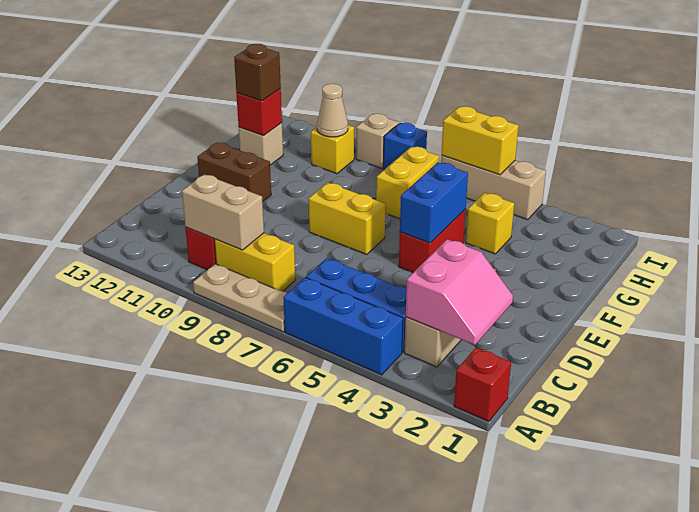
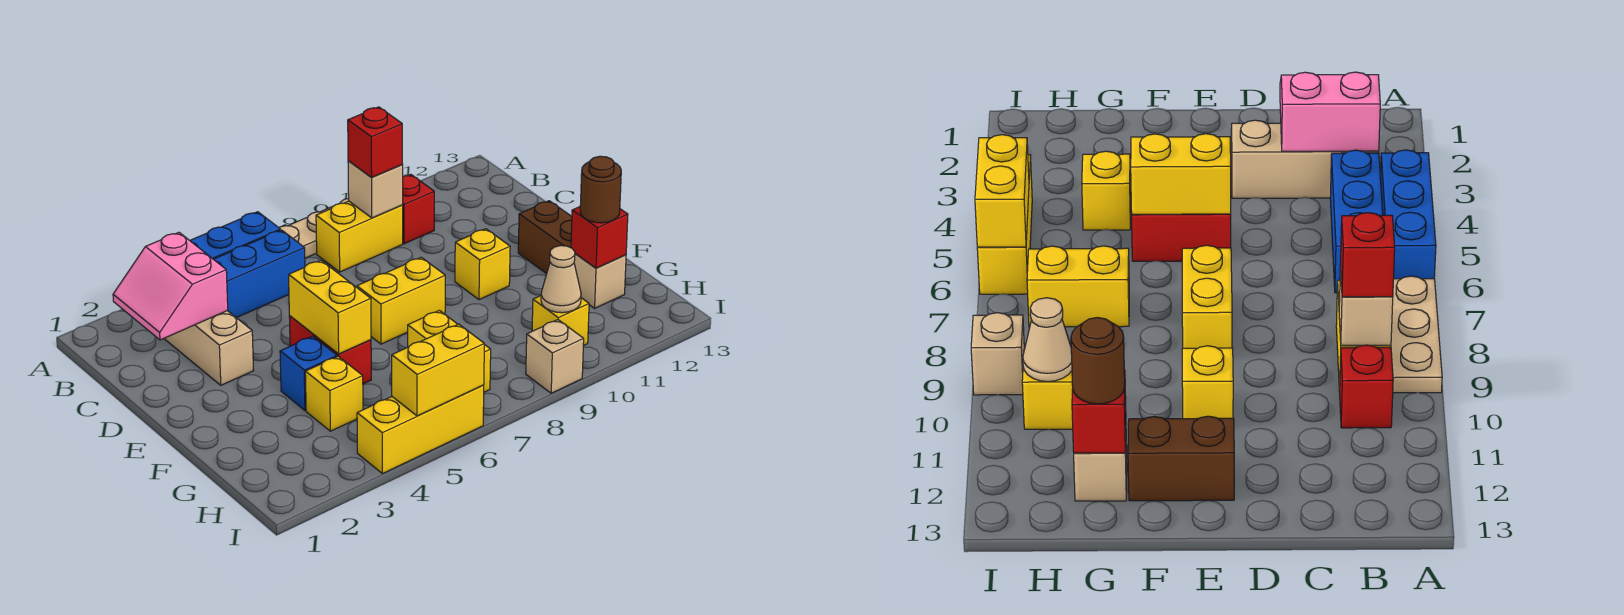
red brick A1 level 1 -> red brick B9 level 3
tan brick B9:B10 level 2 -> tan brick B9 level 2
blue brick E5:F5 level 2 -> yellow brick E5:F5 level 2
none -> yellow brick E10 level 1
brown brick E11:E12 level 1 -> brown brick E12:F12 level 1
brown brick G12 level 3 -> brown round brick G12 level 3
tan brick I4:I6 level 1 -> yellow brick I4:I6 level 1
blue brick I8 level 1 -> blue brick F4 level 1

